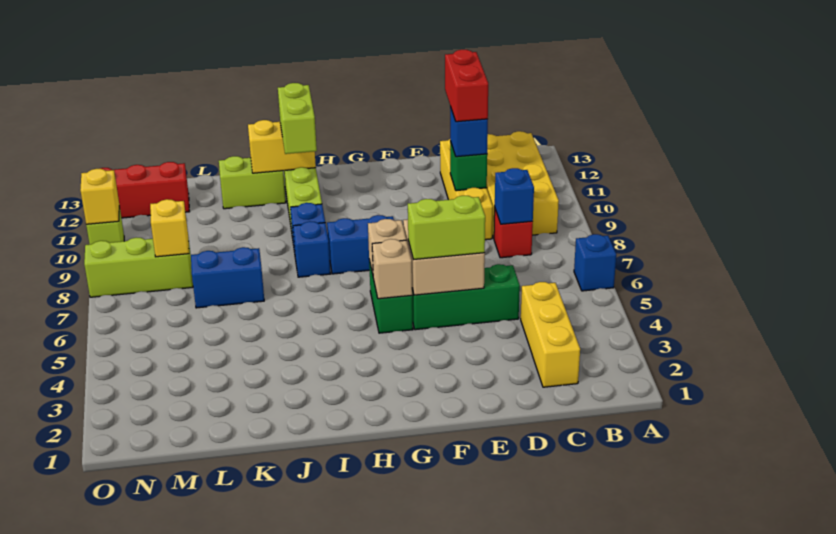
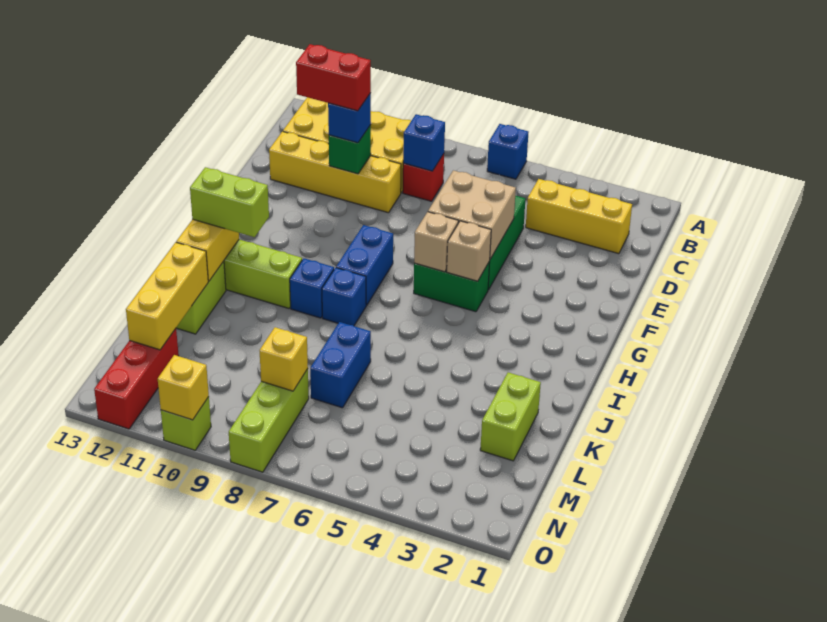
lime brick E5:F5 level 3 -> lime brick K2:L2 level 1
none -> yellow brick K12:M12 level 2

